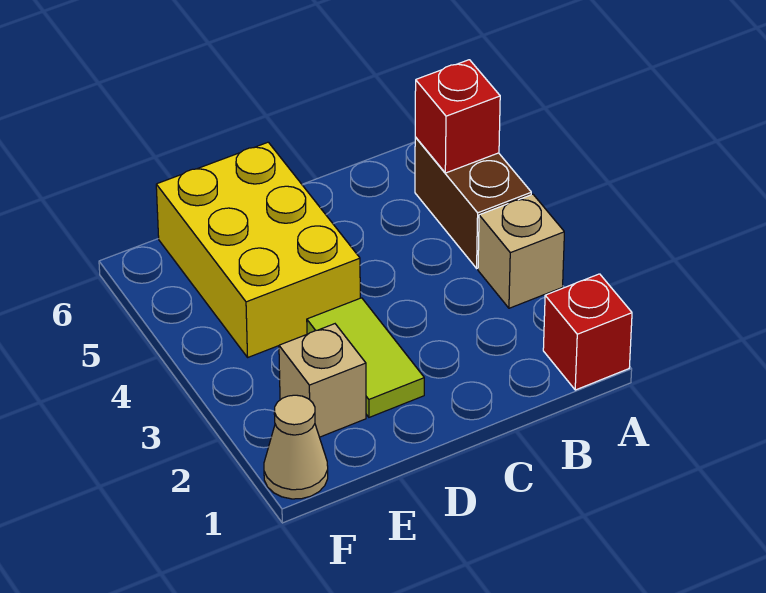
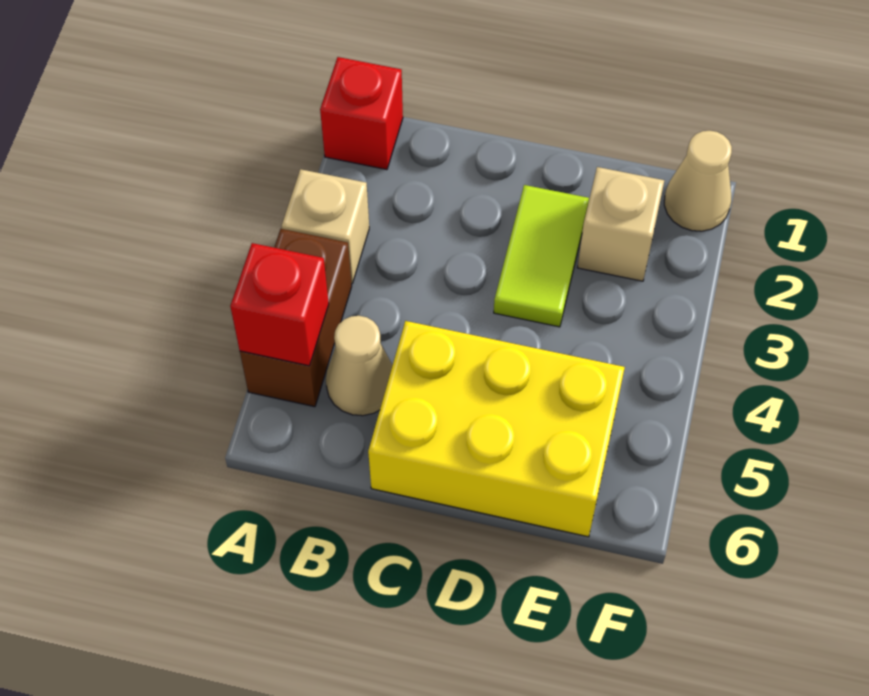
none -> tan cone B5 level 1
yellow brick D4:E6 level 1 -> yellow brick C5:E6 level 1

